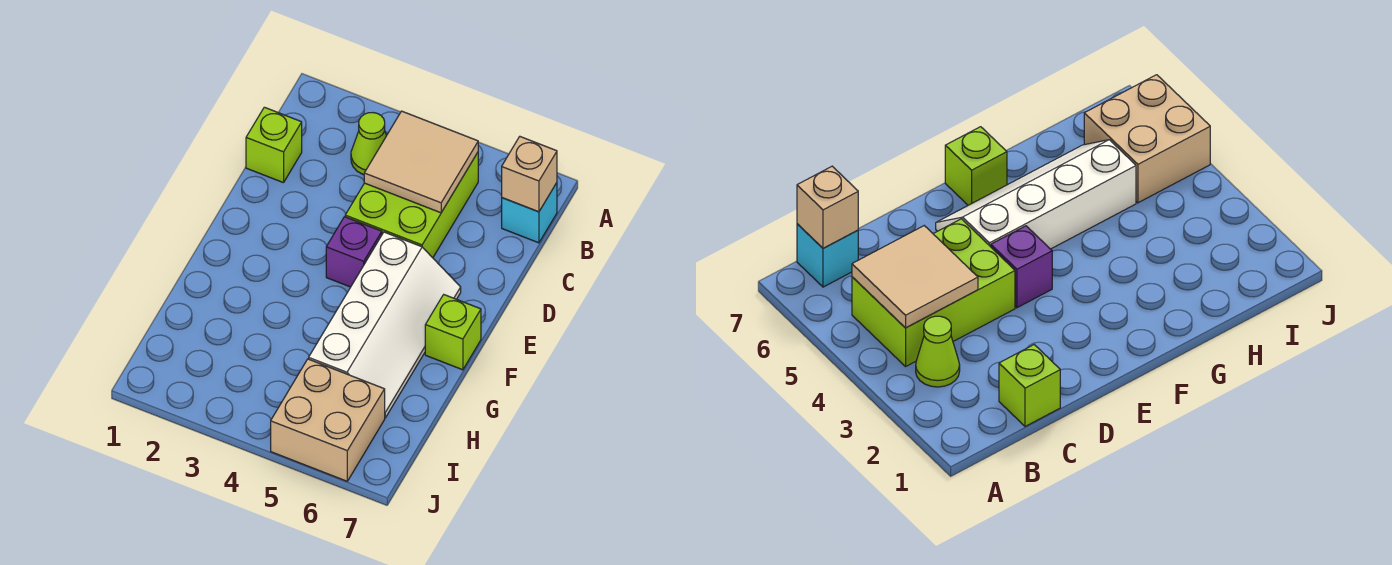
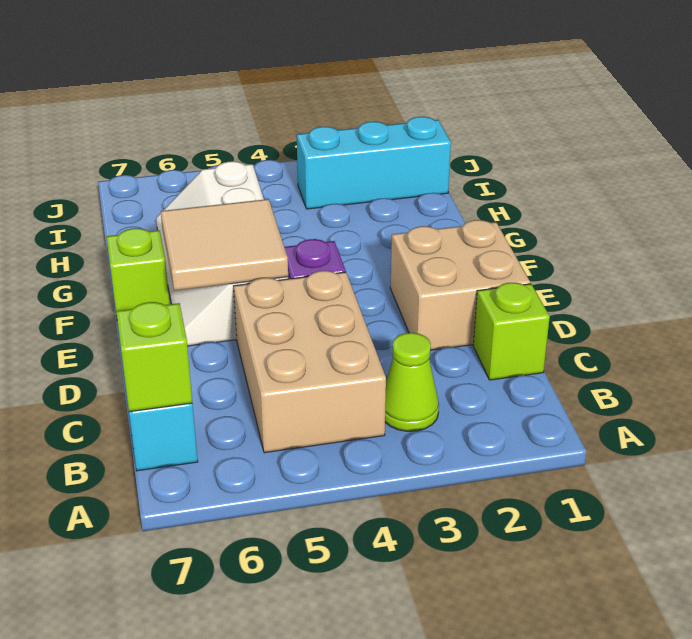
lime brick B4:D5 level 1 -> tan brick B4:D5 level 1
tan tile B4:C5 level 2 -> tan tile E5:F6 level 2
tan brick B7 level 2 -> lime brick B7 level 2
none -> cyan brick I1:I3 level 1
tan brick I5:J6 level 1 -> tan brick D1:E2 level 1

